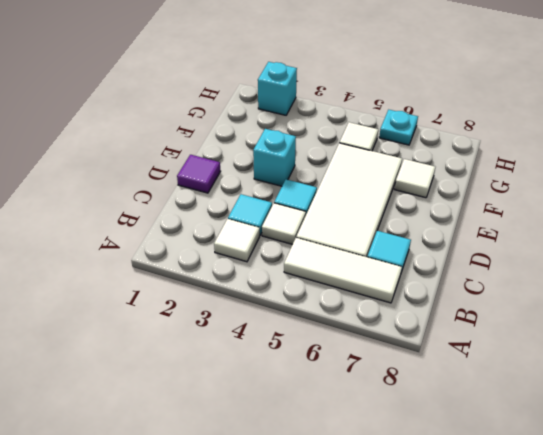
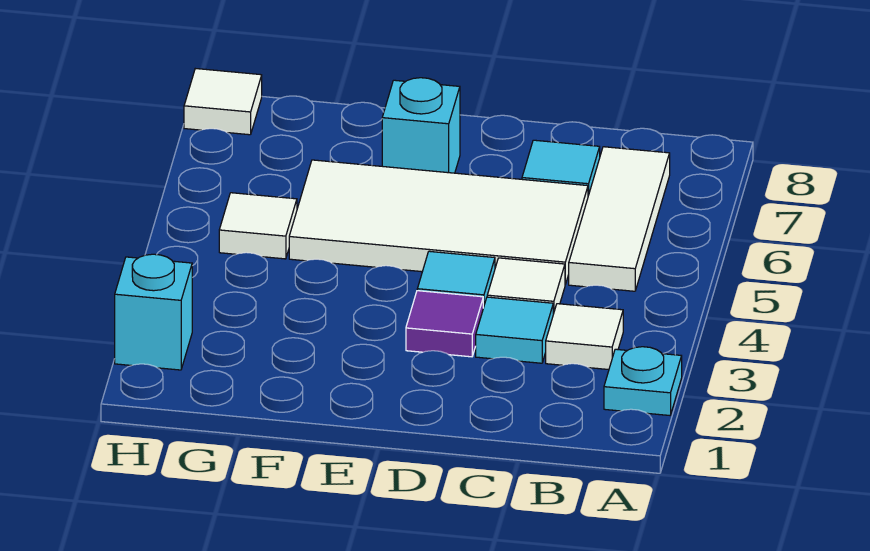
purple tile D1 level 1 -> purple tile D3 level 1
cyan brick E3 level 1 -> cyan brick E7 level 1
white tile F7 level 1 -> white tile H8 level 1
cyan plate H6 level 1 -> cyan plate A2 level 1

